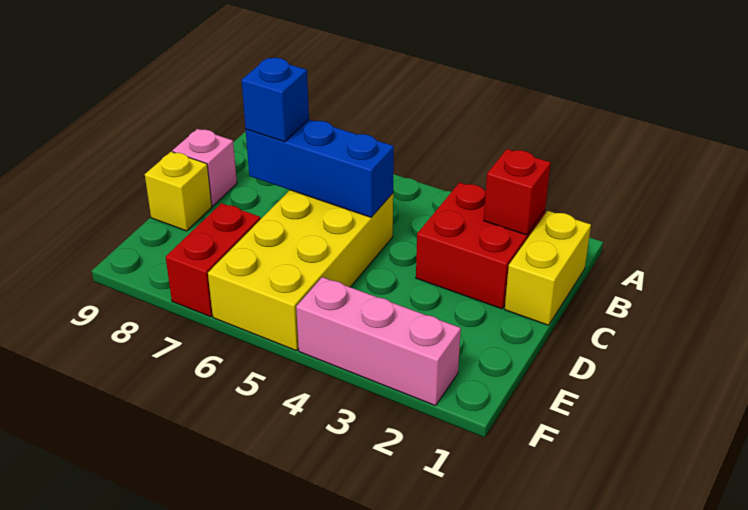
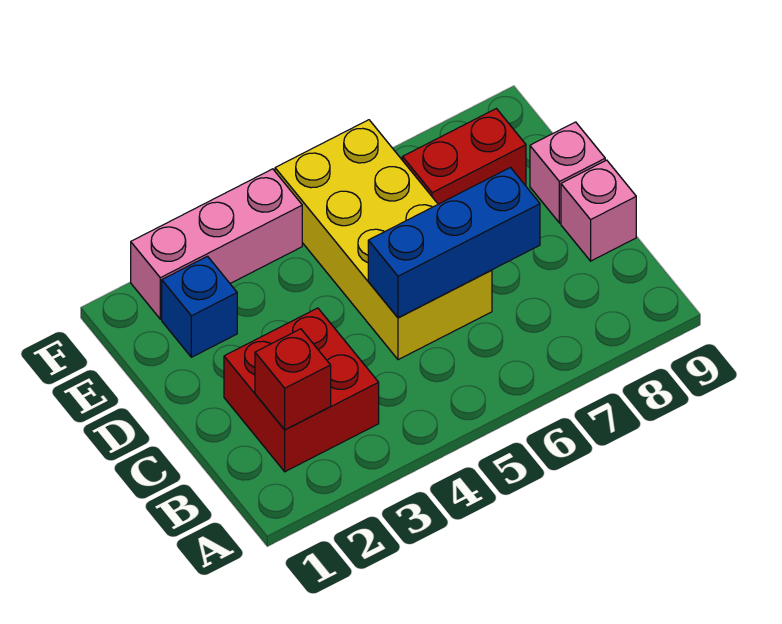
yellow brick B1:C1 level 1 -> none
blue brick C7 level 3 -> blue brick E2 level 1
yellow brick D9 level 1 -> pink brick D9 level 1
red brick E7:F7 level 1 -> red brick E7:E8 level 1

